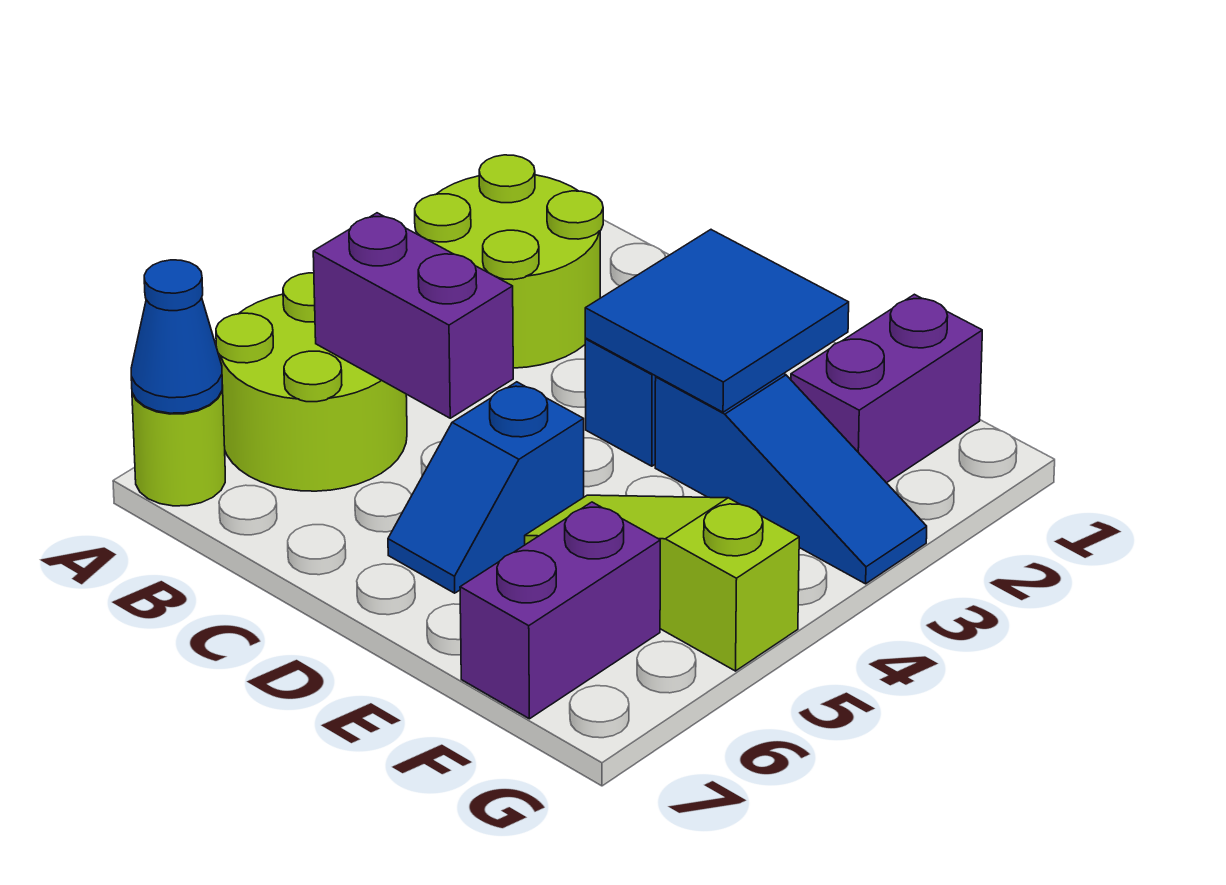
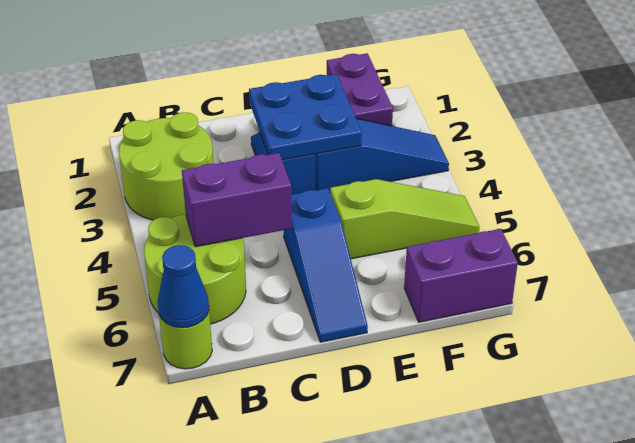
blue tile D2:E3 level 2 -> blue plate D2:E3 level 2
blue slope D5:D6 level 1 top 5 -> blue slope D5:D7 level 1 top 5
lime slope E5:G5 level 1 top G -> lime slope E5:G5 level 1 top E
purple brick F6:F7 level 1 -> purple brick F7:G7 level 1

